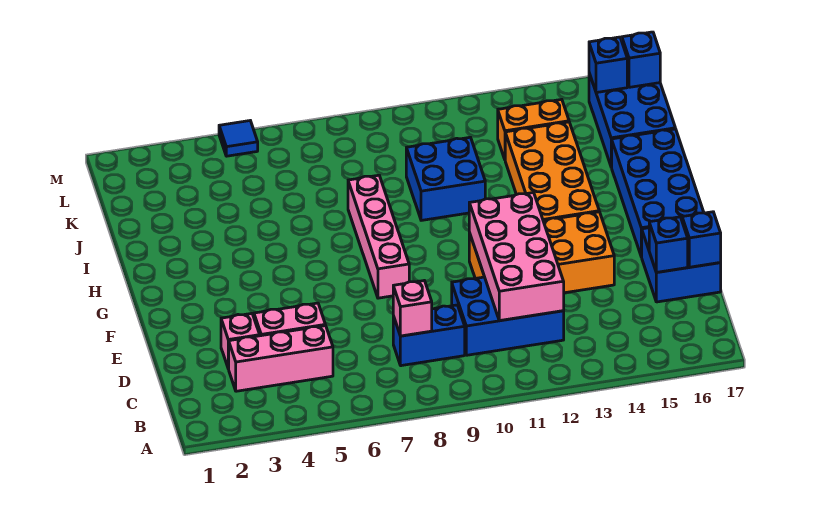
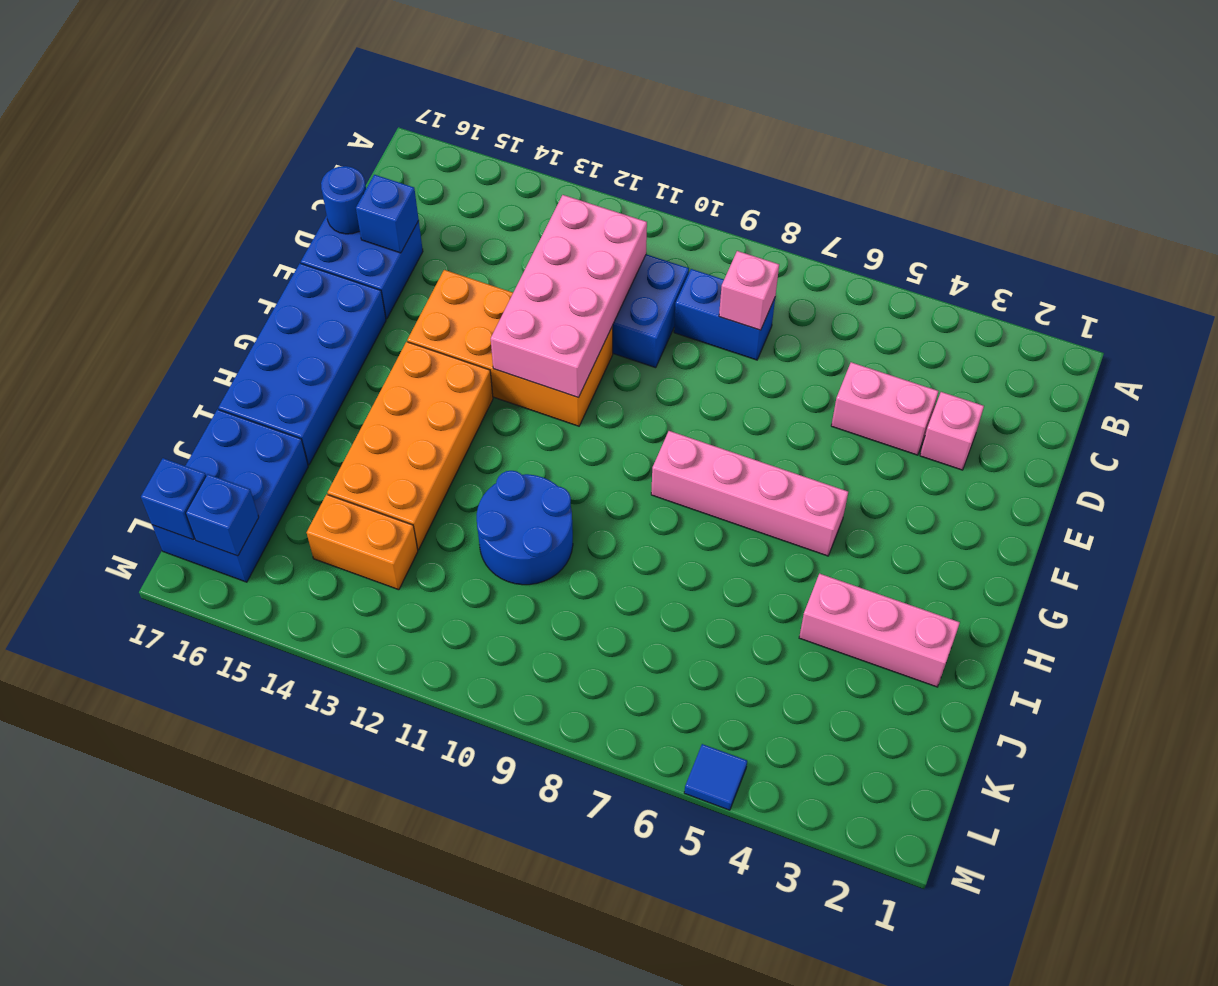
pink brick C3:C5 level 1 -> pink brick I2:I4 level 1
blue brick D17 level 2 -> blue round brick D17 level 2
pink brick F8:I8 level 1 -> pink brick G5:G8 level 1
blue brick I10:J11 level 1 -> blue round brick I10:J11 level 1

